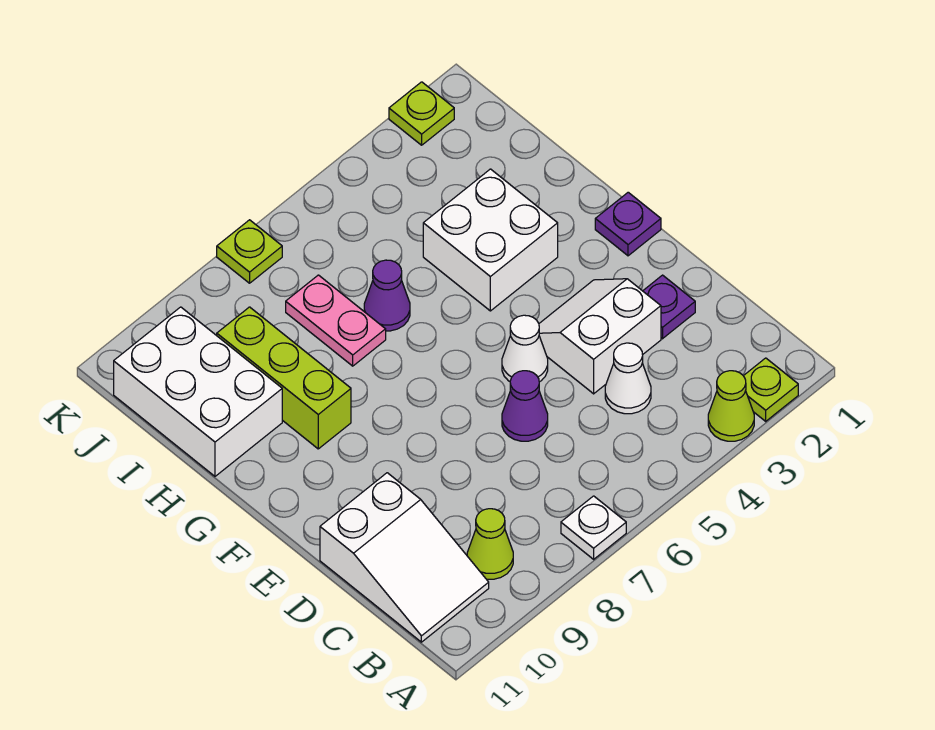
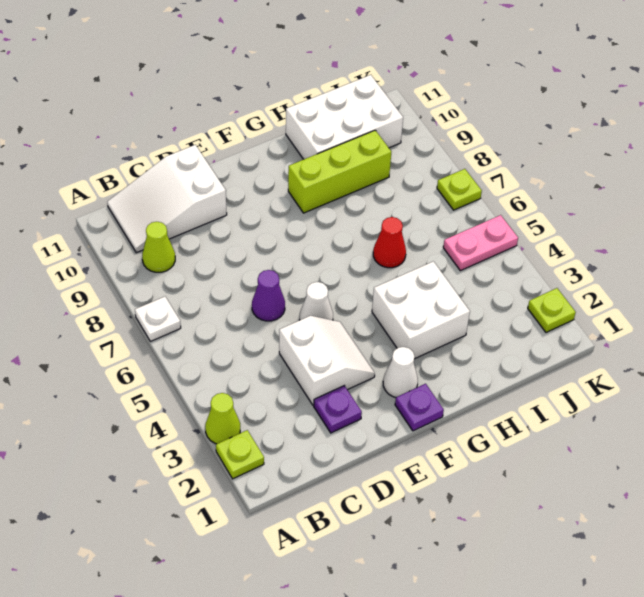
white cone C4 level 1 -> white cone F2 level 1
purple cone H6 level 1 -> red cone H6 level 1
pink plate H7:I7 level 1 -> pink plate J5:K5 level 1

